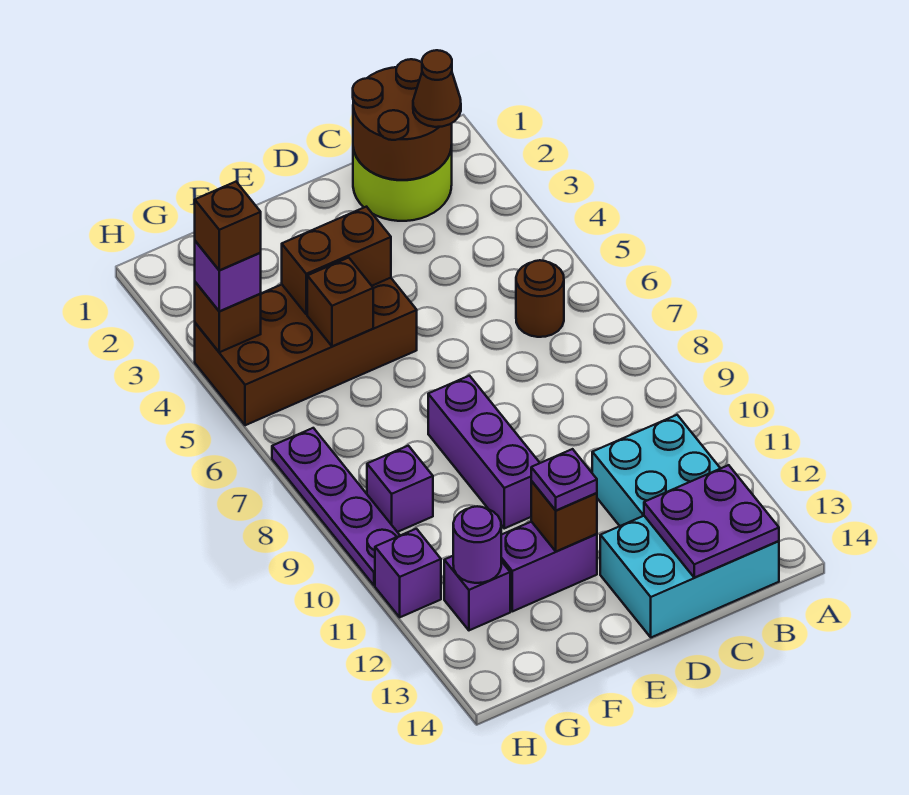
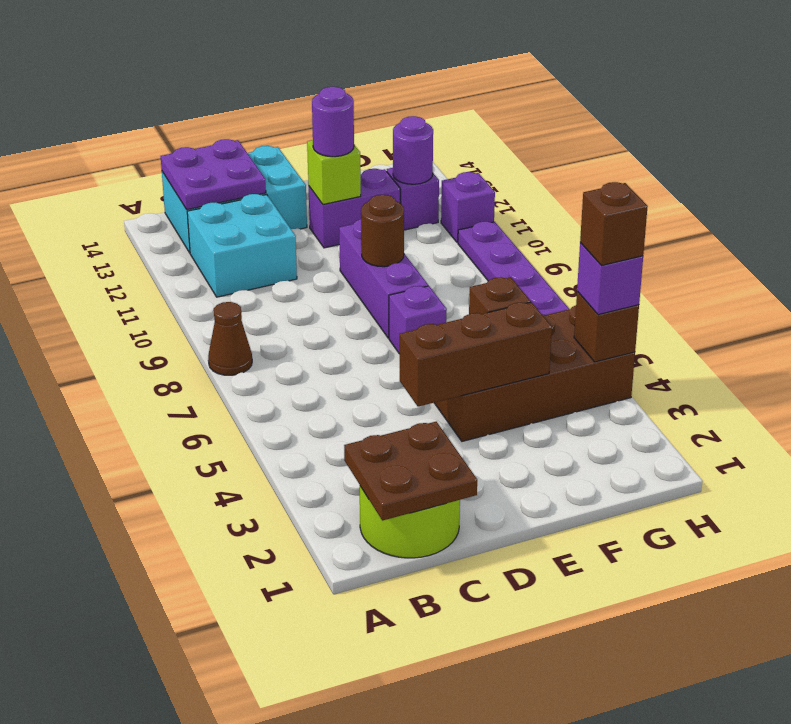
brown round brick B1:C2 level 2 -> brown plate B1:C2 level 2
brown cone B2 level 3 -> brown cone A8 level 1
brown round brick B6 level 1 -> brown round brick E9 level 2
brown brick E4:F4 level 2 -> brown brick D4:F4 level 2
brown brick E12 level 2 -> lime brick E12 level 2
purple plate E12 level 3 -> purple round brick E12 level 3
purple brick G9 level 1 -> purple brick E7 level 1

